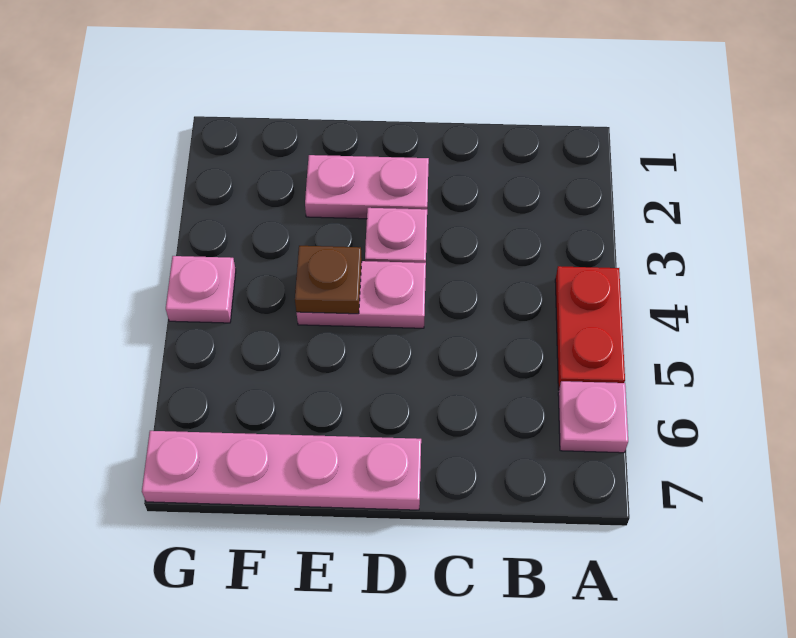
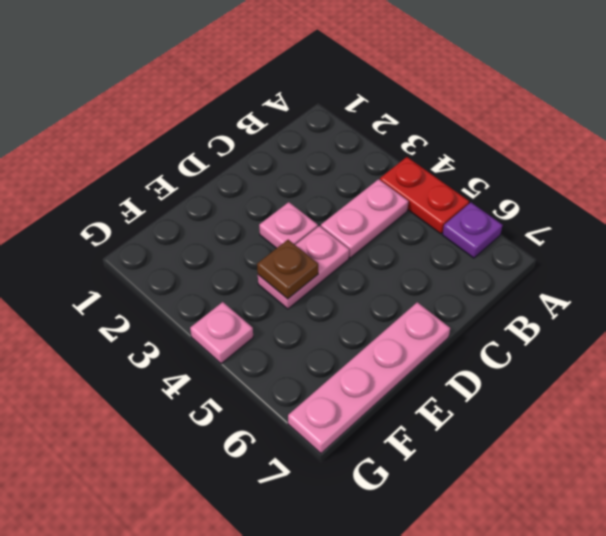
pink plate A6 level 1 -> purple plate A6 level 1
pink plate D2:E2 level 1 -> pink plate B4:C4 level 1

